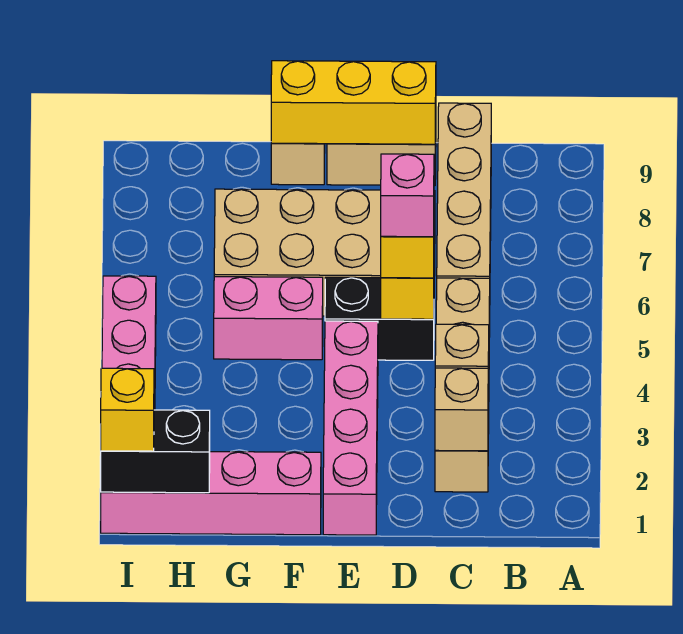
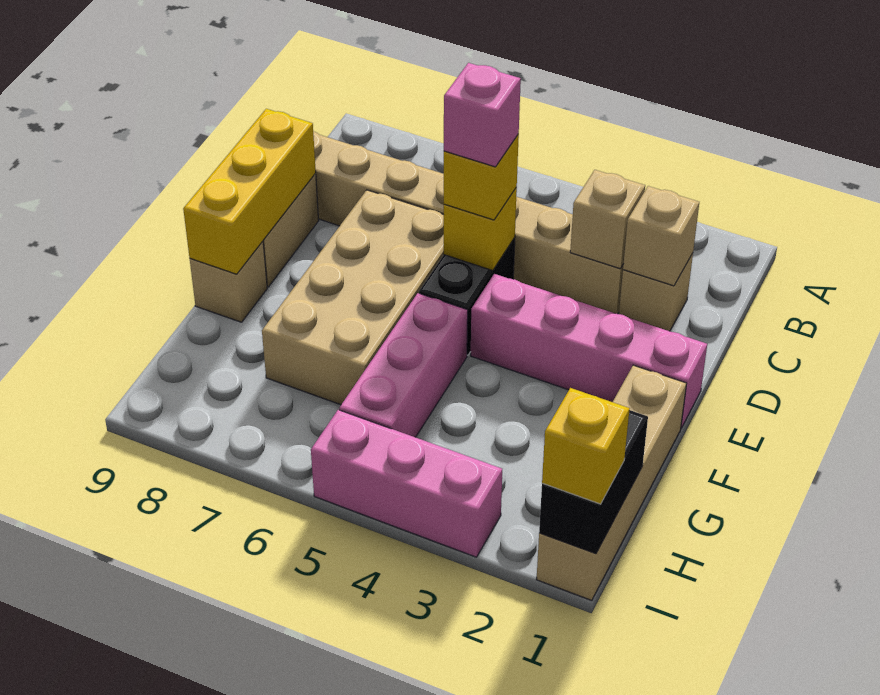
pink brick F1:I1 level 1 -> tan brick F1:I1 level 1
pink brick F5:G5 level 1 -> pink brick F5:H5 level 1

